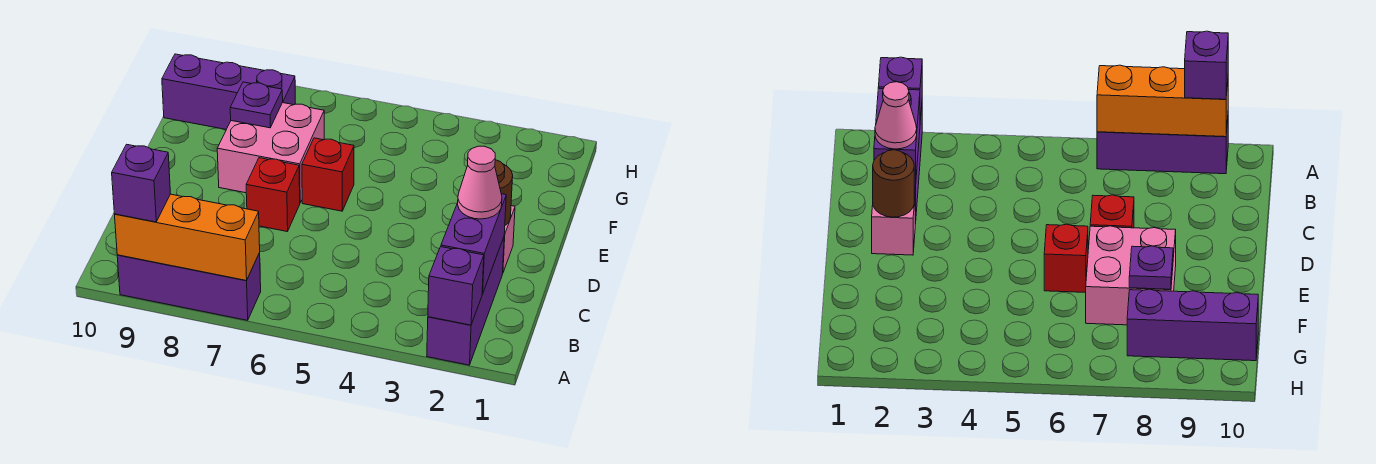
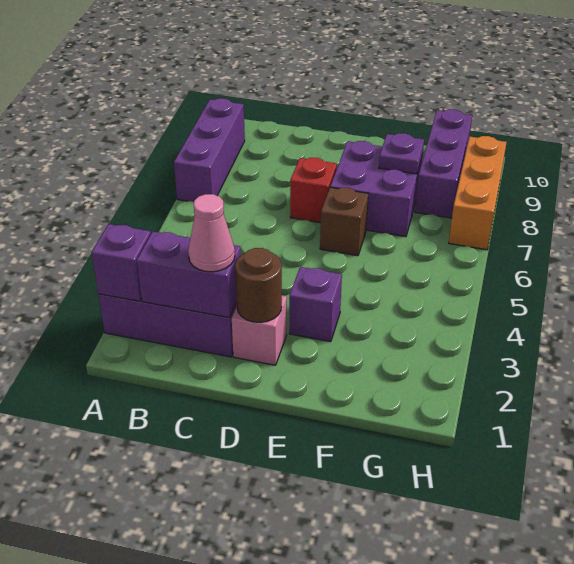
orange brick A7:A9 level 2 -> orange brick H7:H9 level 1
purple brick A9 level 3 -> purple brick E3 level 1
red brick E6 level 1 -> brown brick E6 level 1
pink brick E7:F8 level 1 -> purple brick E7:F8 level 1

